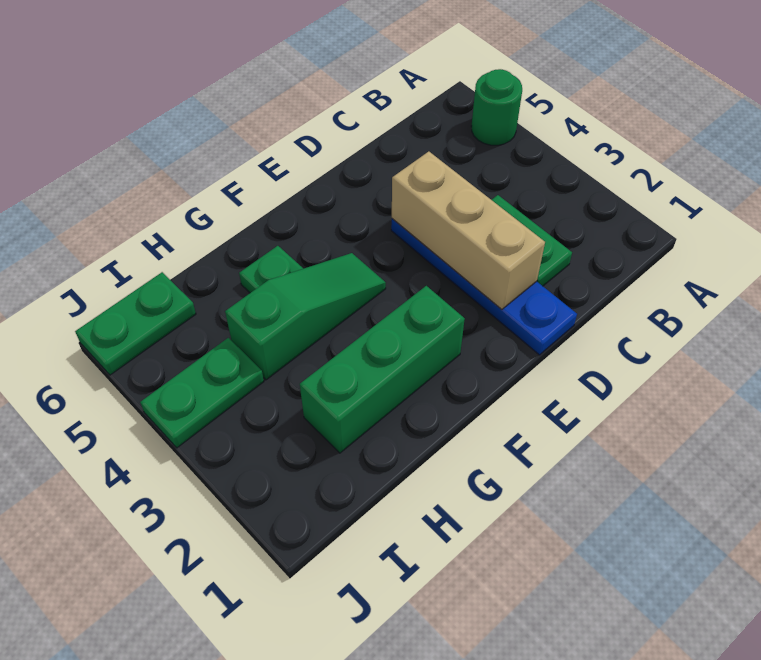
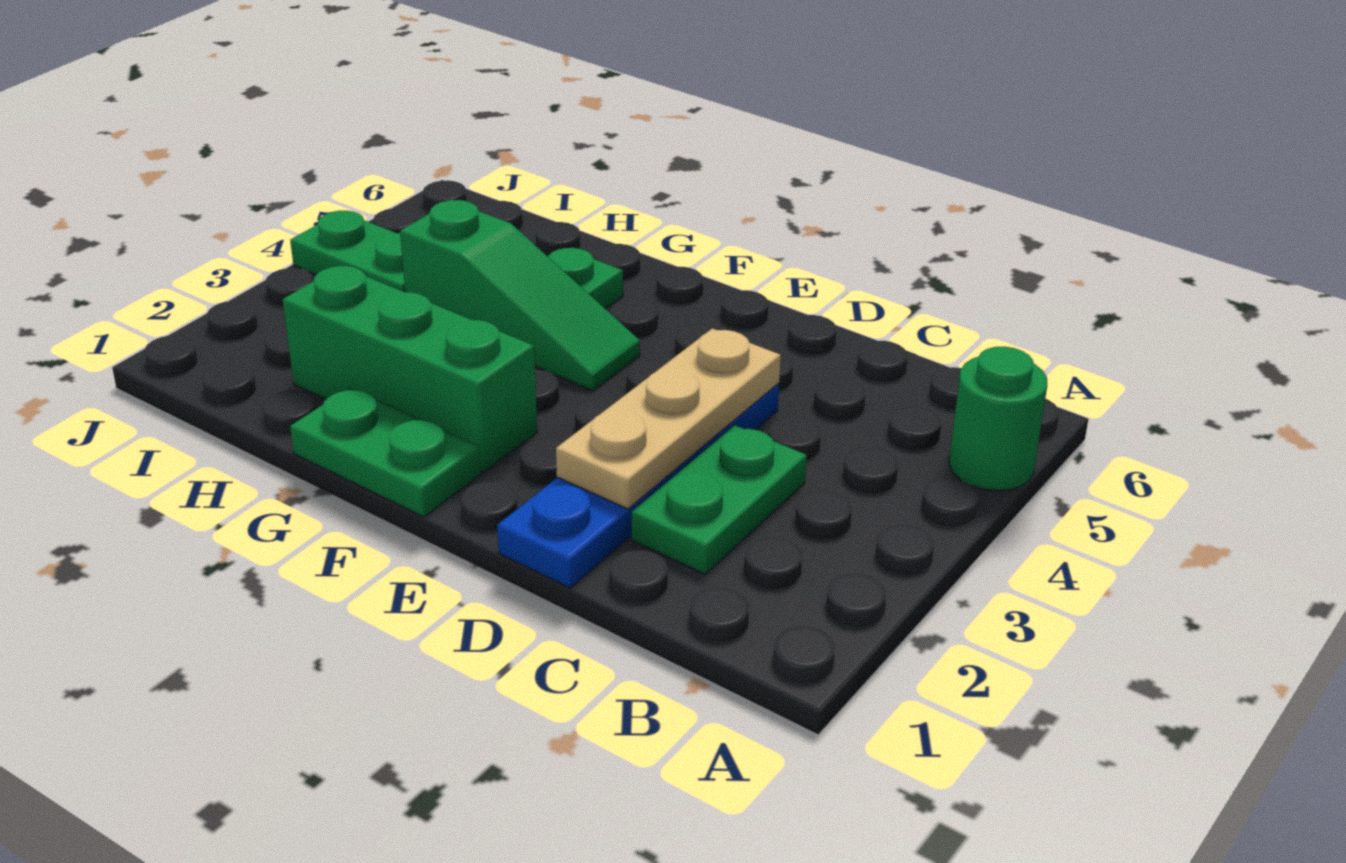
tan brick D2:D4 level 2 -> tan plate D2:D4 level 2
green plate I6:J6 level 1 -> green plate F1:G1 level 1

